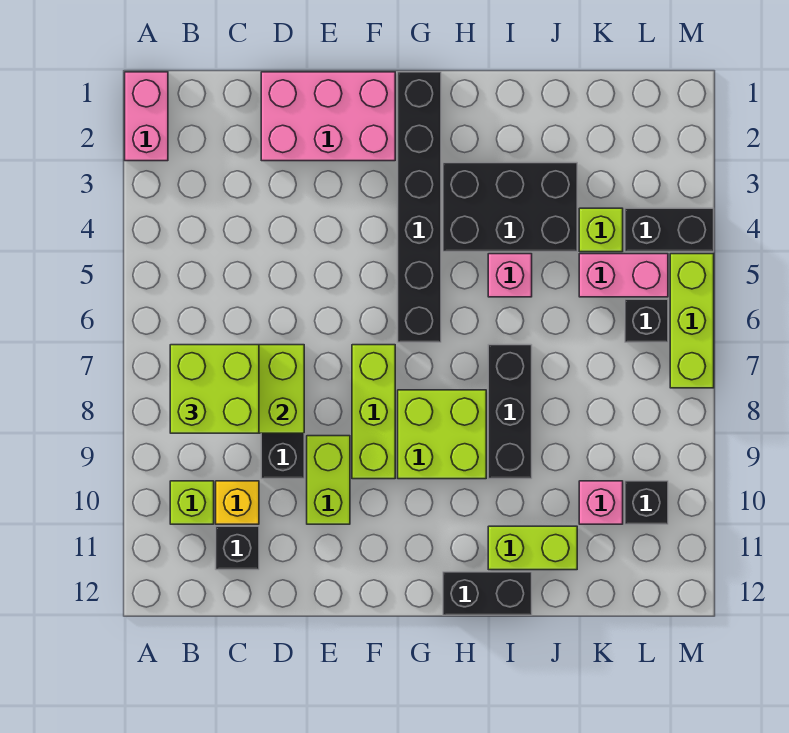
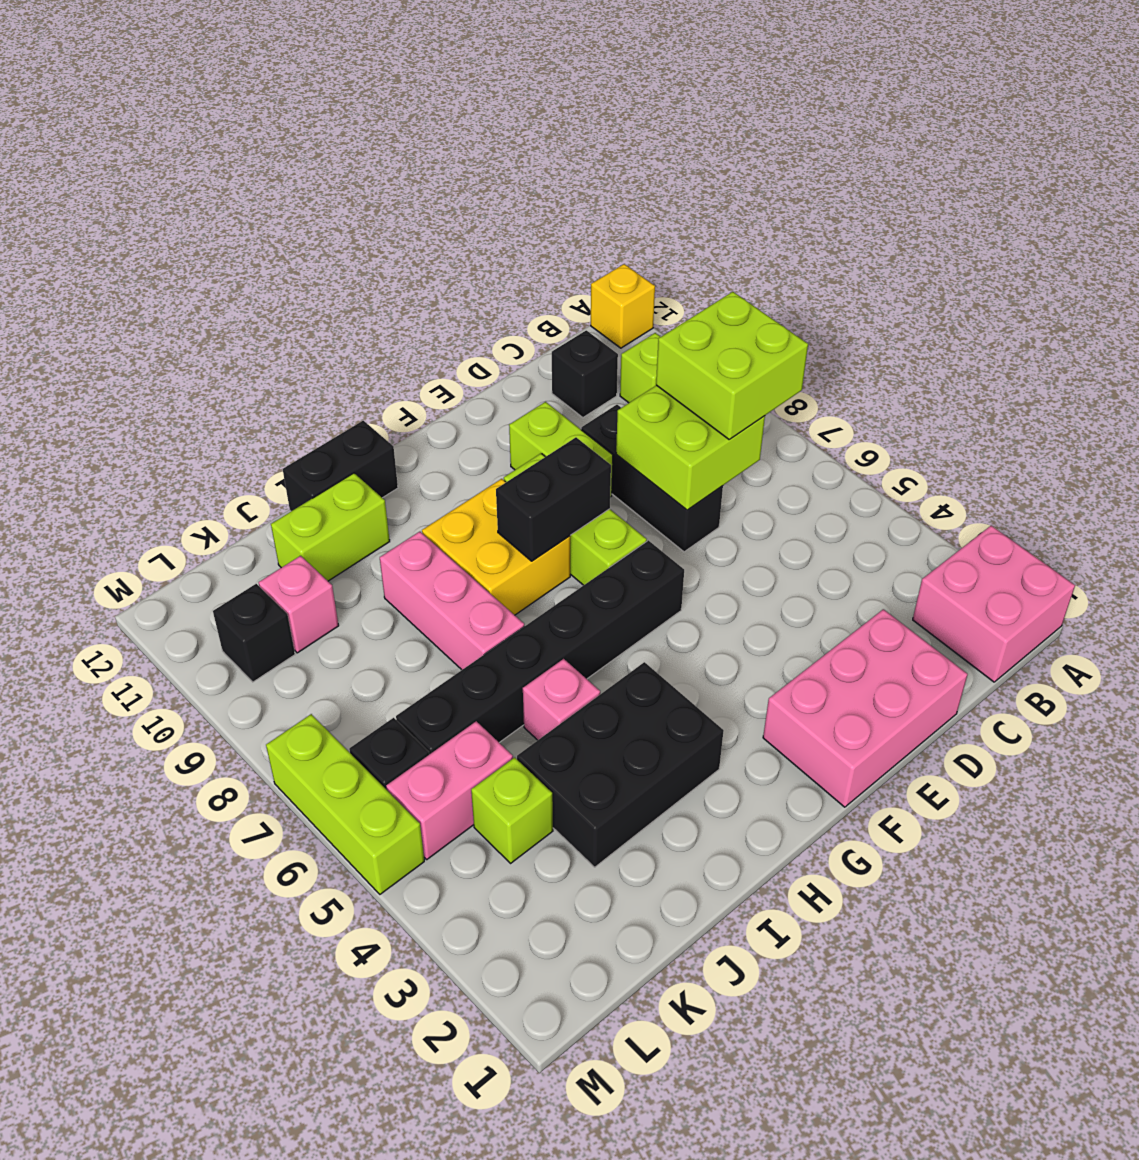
pink brick A1:A2 level 1 -> pink brick A1:B2 level 1
yellow brick C10 level 1 -> yellow brick A12 level 1
black brick G1:G6 level 1 -> black brick F6:K6 level 1
lime brick G8:H9 level 1 -> yellow brick G8:H9 level 1
black brick I7:I9 level 1 -> pink brick I7:I9 level 1
black brick L4:M4 level 1 -> black brick F8:G8 level 2

